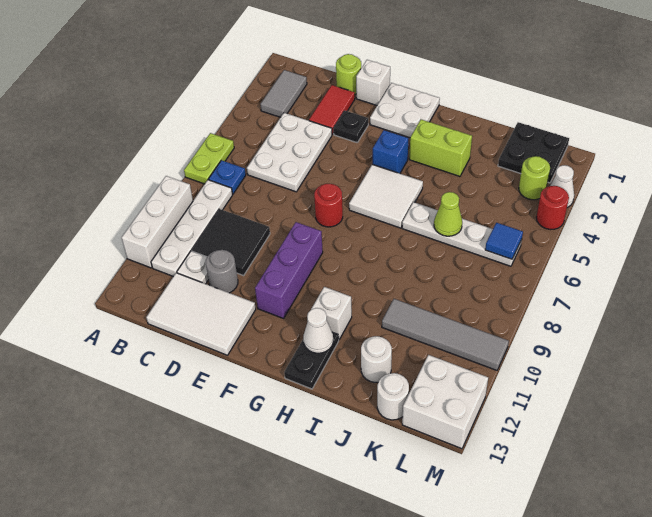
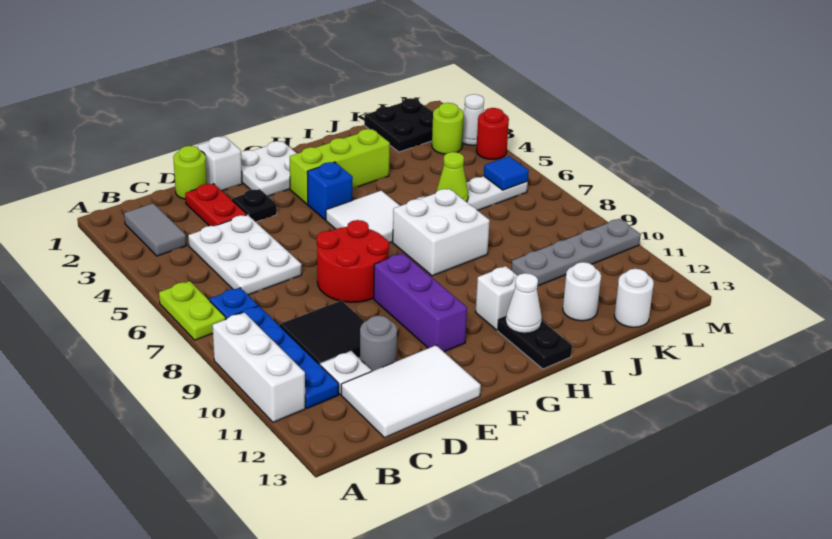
white plate B8:B11 level 1 -> blue plate B8:B11 level 1
red tile D2:D3 level 1 -> red plate D2:D3 level 1
red round brick F7 level 1 -> red round brick E7:F8 level 1
lime brick H3:I3 level 1 -> lime brick G3:I3 level 1
grey tile J10:M10 level 1 -> grey plate J10:M10 level 1
white brick L12:M13 level 1 -> white brick H7:I8 level 1

